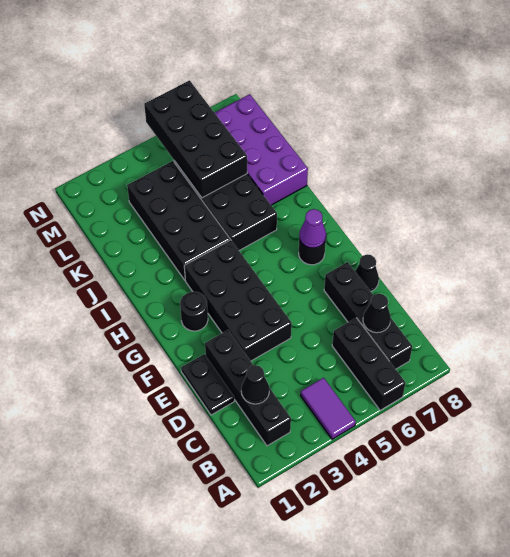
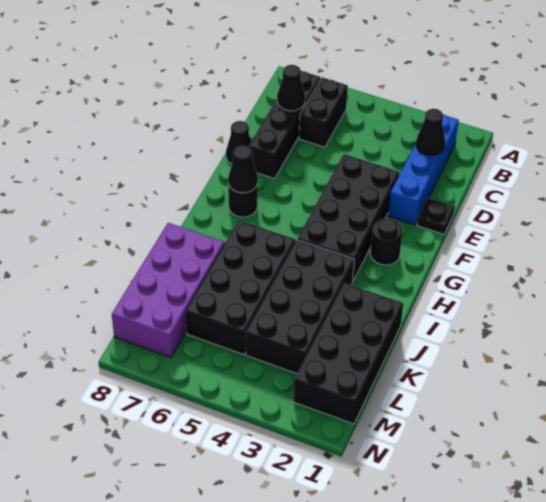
purple tile A4:B4 level 1 -> none
black brick A6:C6 level 1 -> black brick B6:C6 level 1
black brick B2:E2 level 1 -> blue brick B2:E2 level 1
black plate D1:E1 level 1 -> black plate E1 level 1
purple cone G7 level 2 -> black cone G7 level 2
black brick K5:N6 level 2 -> black brick J1:M2 level 1

